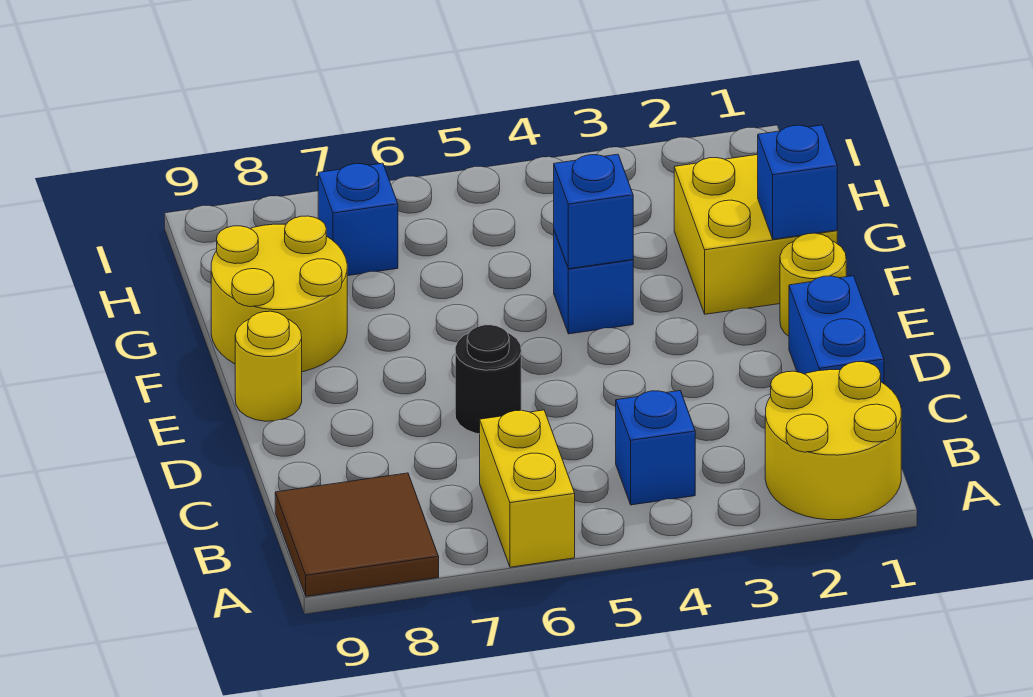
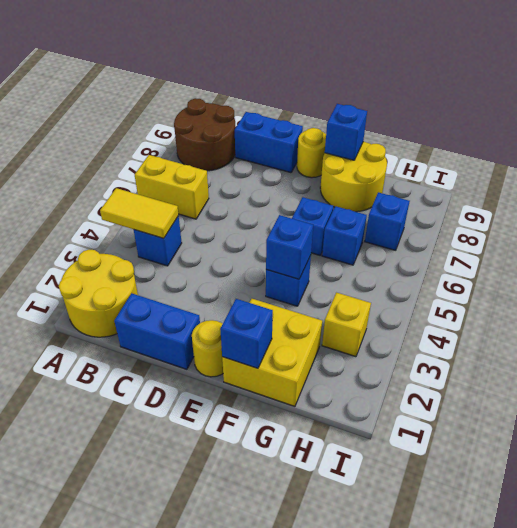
none -> yellow tile A4:B4 level 2
brown tile A8:B9 level 1 -> brown round brick A8:B9 level 1
none -> blue brick C9:D9 level 1
black round brick D6 level 1 -> none
none -> blue brick F6 level 1
none -> blue brick F9 level 2
none -> blue brick G6 level 1
none -> yellow brick H3 level 1

